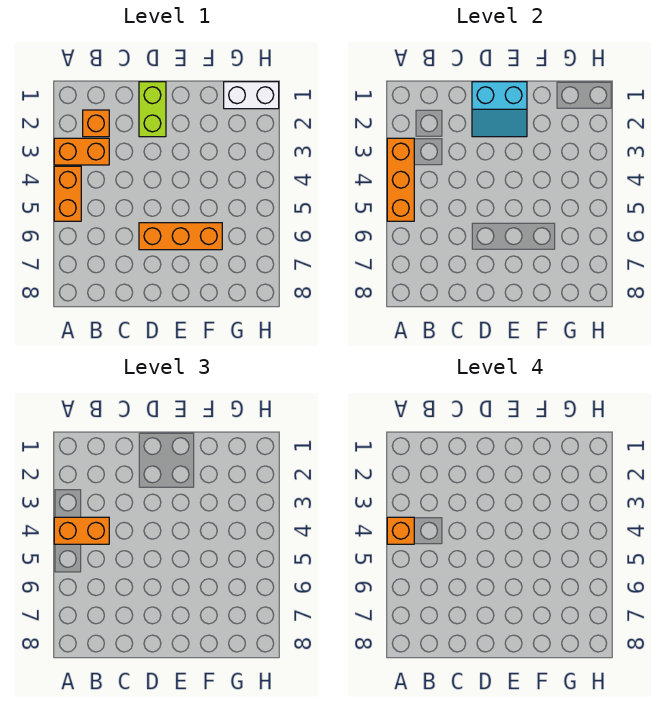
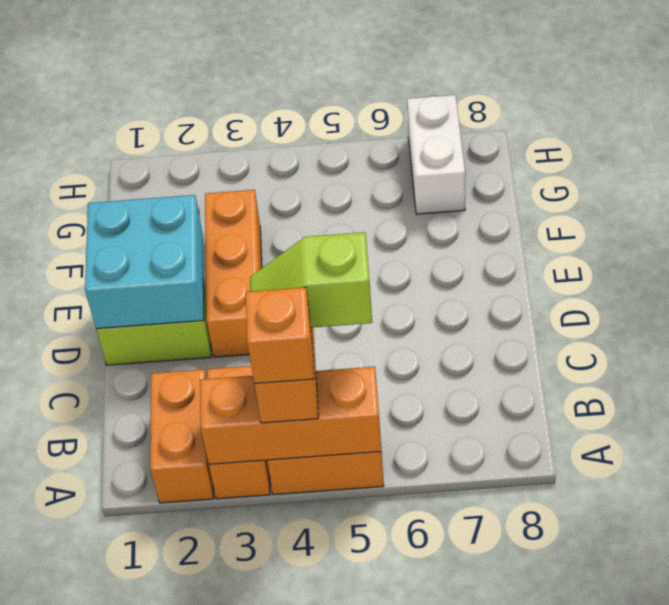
orange brick B2 level 1 -> orange brick A2:B2 level 1
none -> lime slope B4:B5 level 4 top 5
cyan slope D1:E2 level 2 top 1 -> cyan brick D1:E2 level 2
orange brick D6:F6 level 1 -> orange brick D3:F3 level 1
white brick G1:H1 level 1 -> white brick G7:H7 level 1

